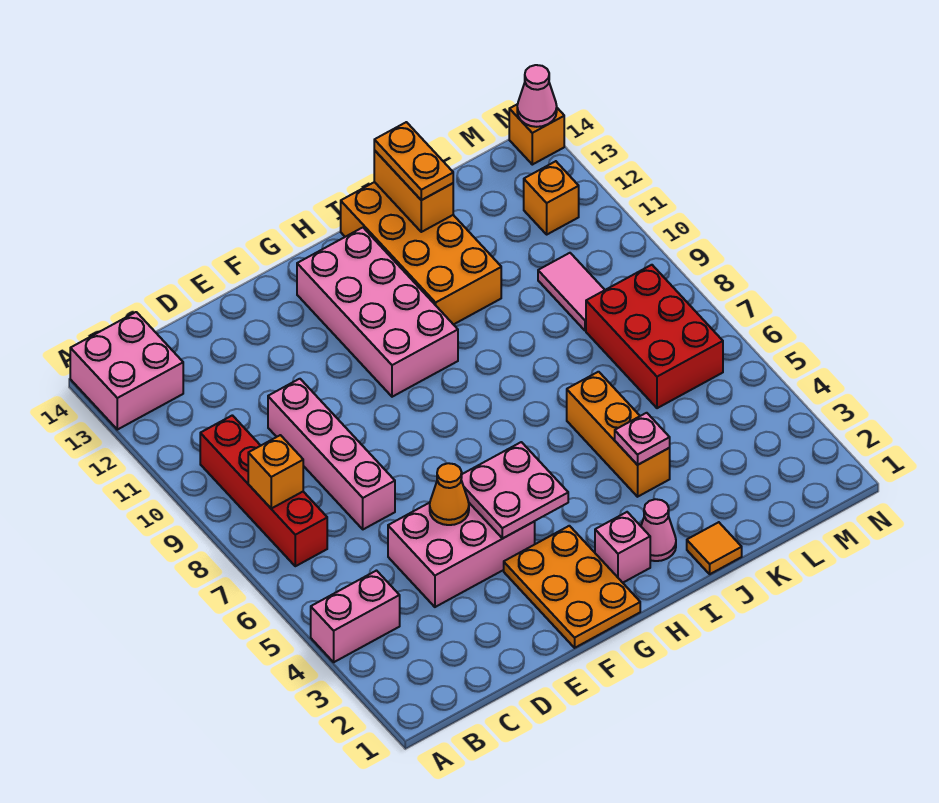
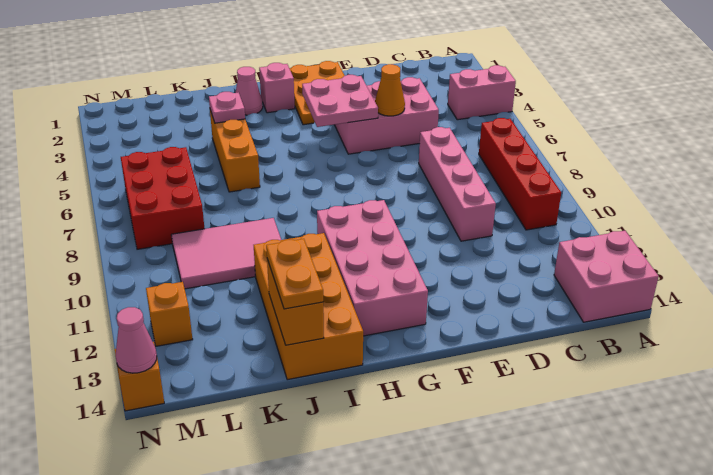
orange brick B8 level 2 -> none
orange tile J1 level 1 -> none
pink tile L9:L10 level 1 -> pink tile J9:L10 level 1

